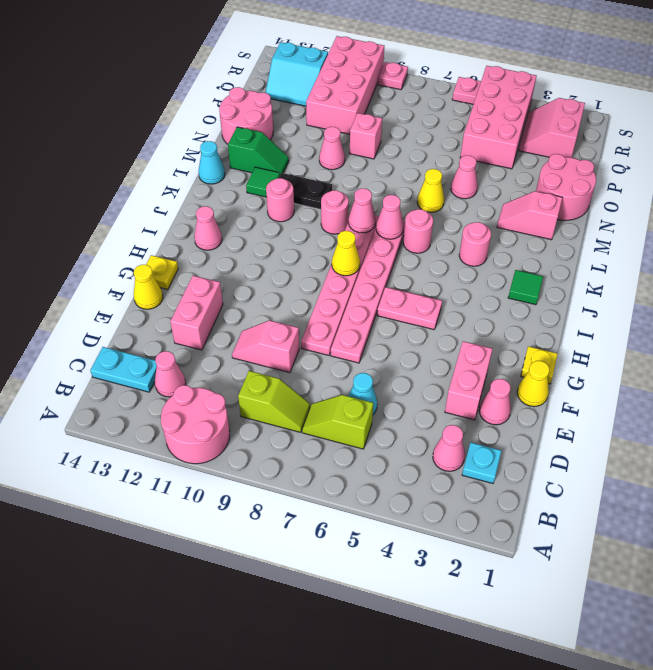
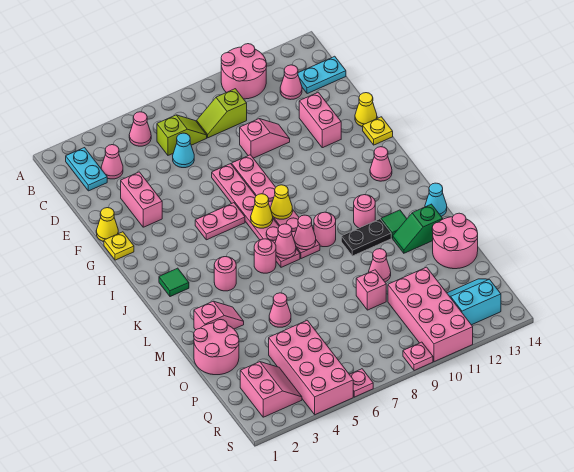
cyan plate C2 level 1 -> cyan plate B2:C2 level 1
pink cone E2 level 1 -> pink cone B5 level 1
yellow cone M6 level 1 -> yellow cone I7 level 2

